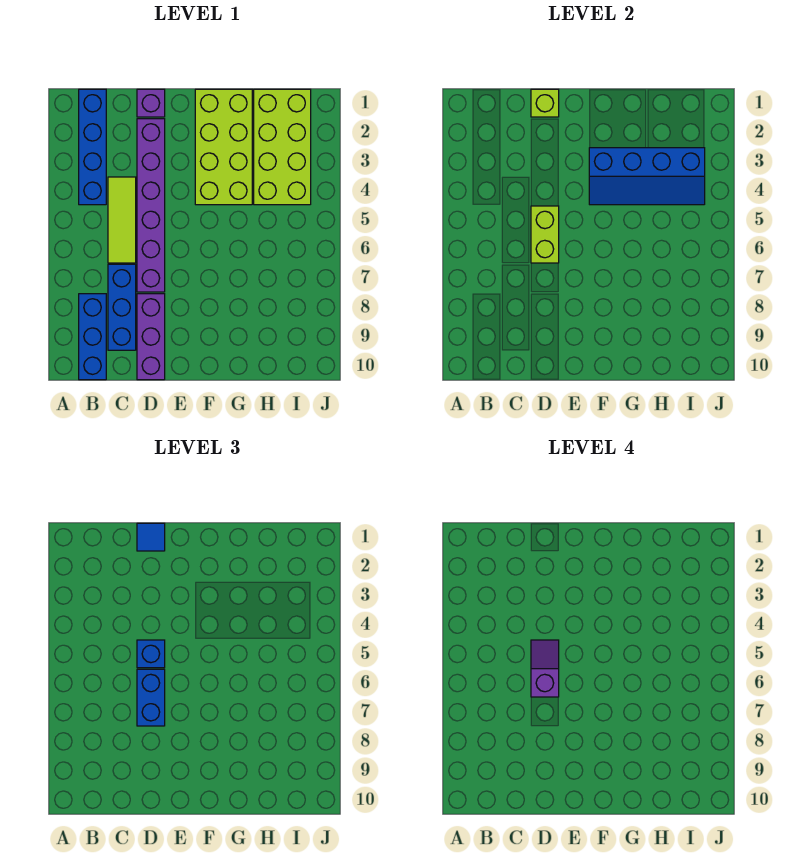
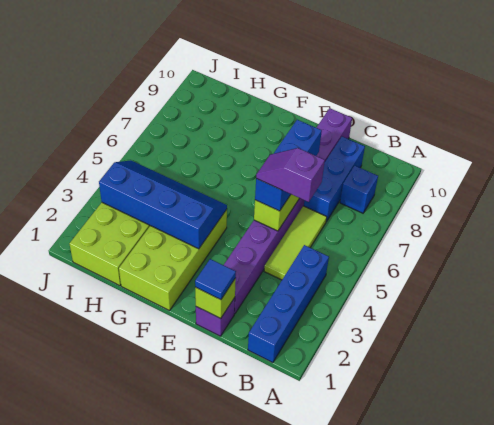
blue brick B8:B10 level 1 -> blue brick B8 level 1
purple slope D5:D6 level 4 top 6 -> purple slope C5:D5 level 4 top C

